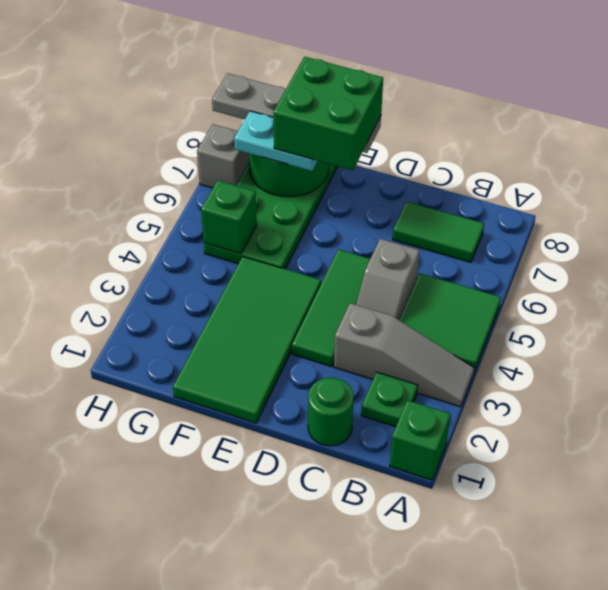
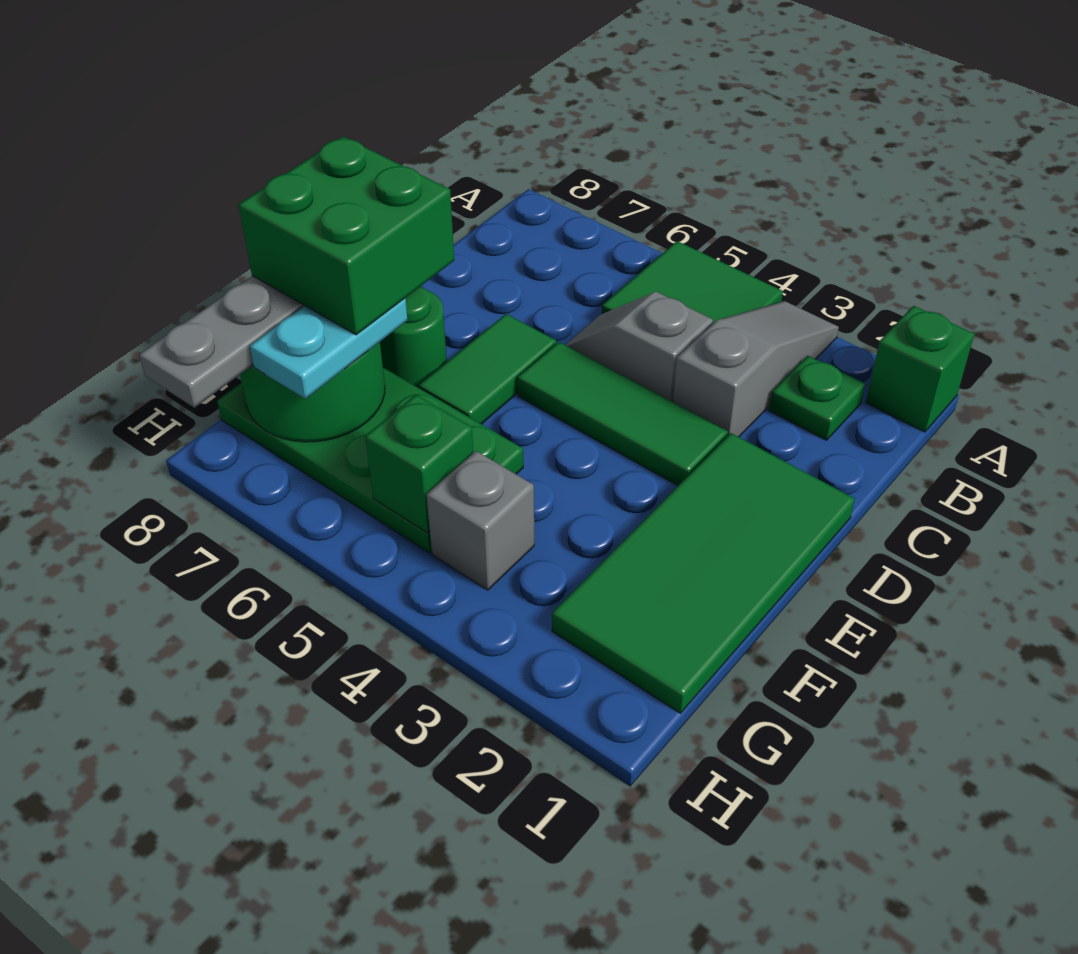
green tile B7:C7 level 1 -> green tile D6:E6 level 1
green round brick C1 level 1 -> green round brick E7 level 1
grey slope C4:C5 level 1 top 5 -> grey slope C4:C5 level 1 top 4
green tile E1:F4 level 1 -> green tile D1:G2 level 1
grey brick H7 level 1 -> grey brick G4 level 1

